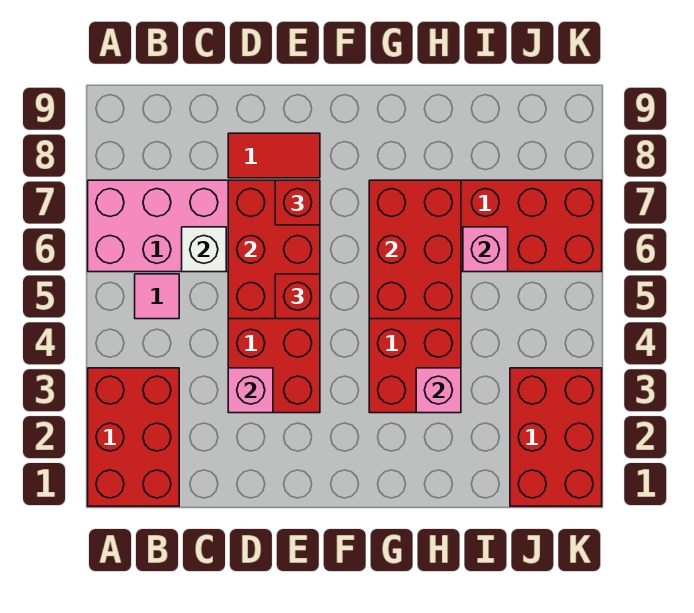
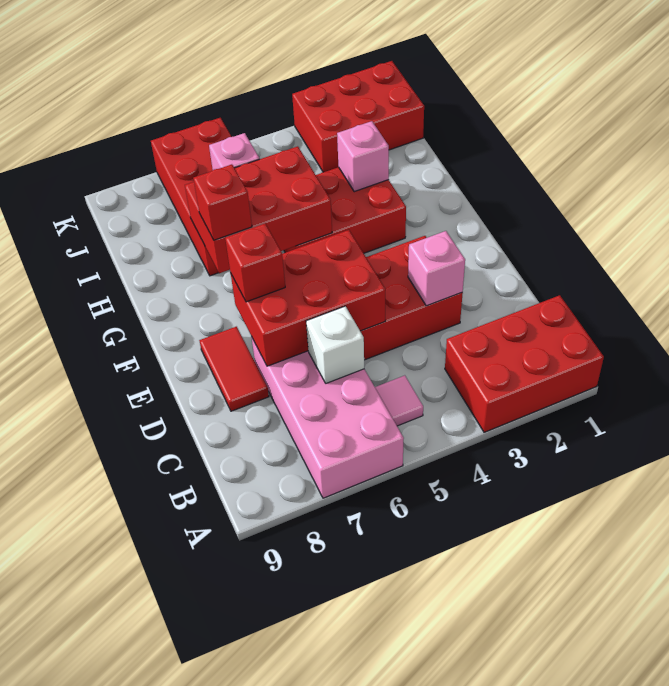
red brick E5 level 3 -> red brick G7 level 3

